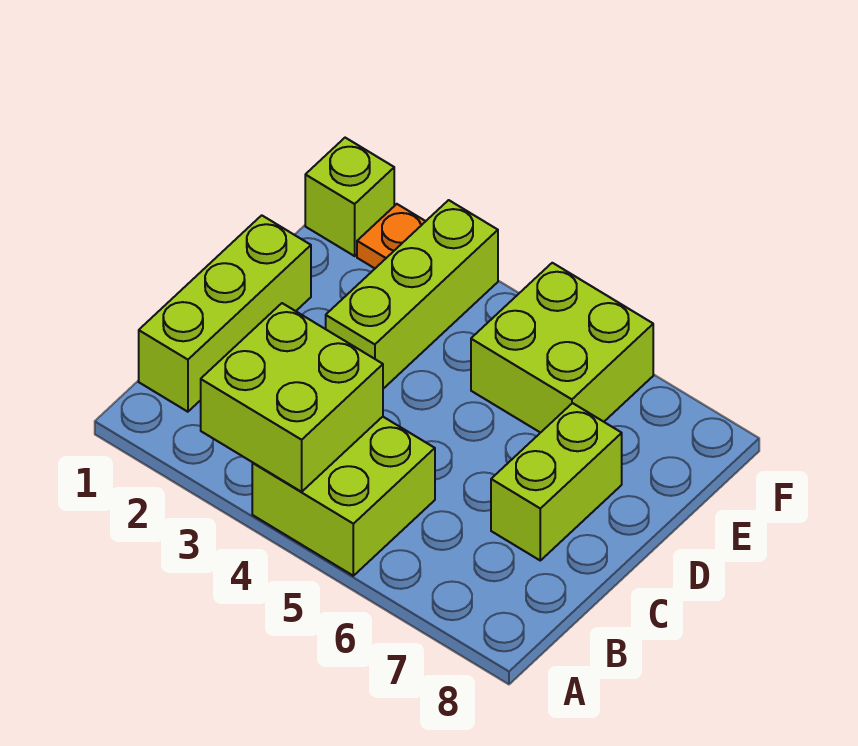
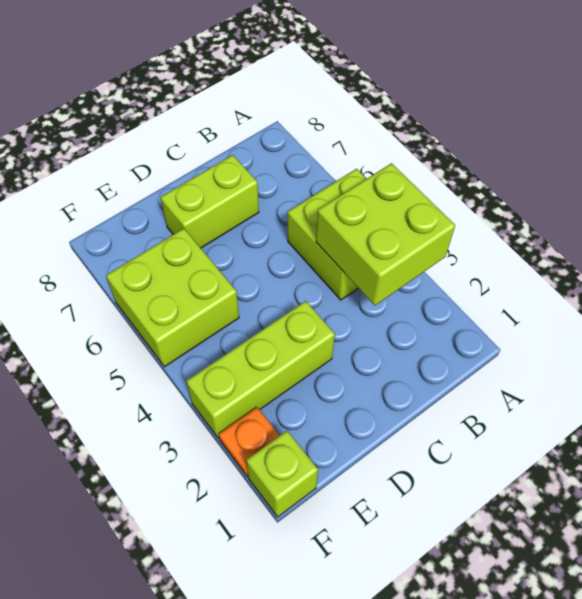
lime brick B1:D1 level 1 -> none

